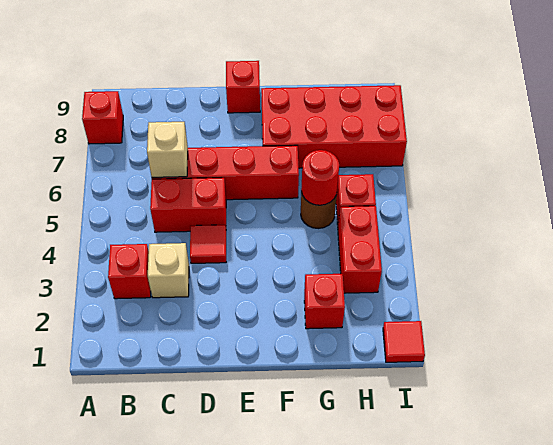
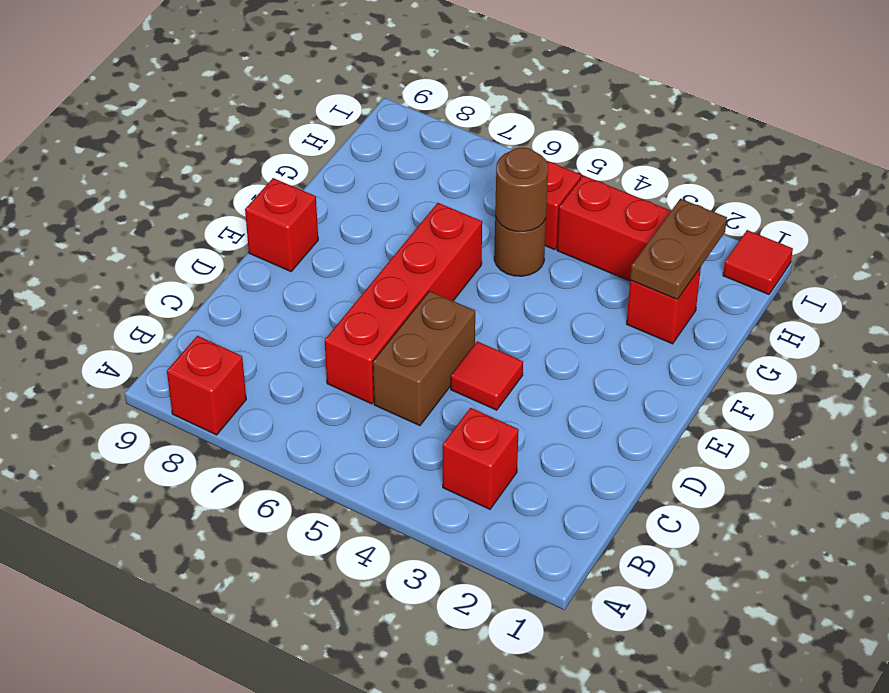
tan brick C3 level 1 -> none
red brick C5:D5 level 1 -> brown brick C5:D5 level 1
tan brick C6 level 2 -> none
red brick F7:I8 level 1 -> none
none -> brown plate G2:H2 level 2
red round brick G5 level 2 -> brown round brick G5 level 2

